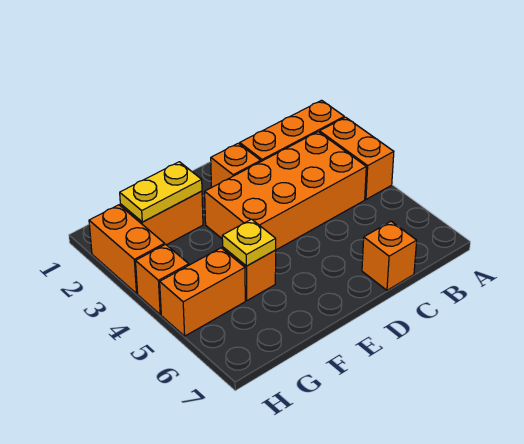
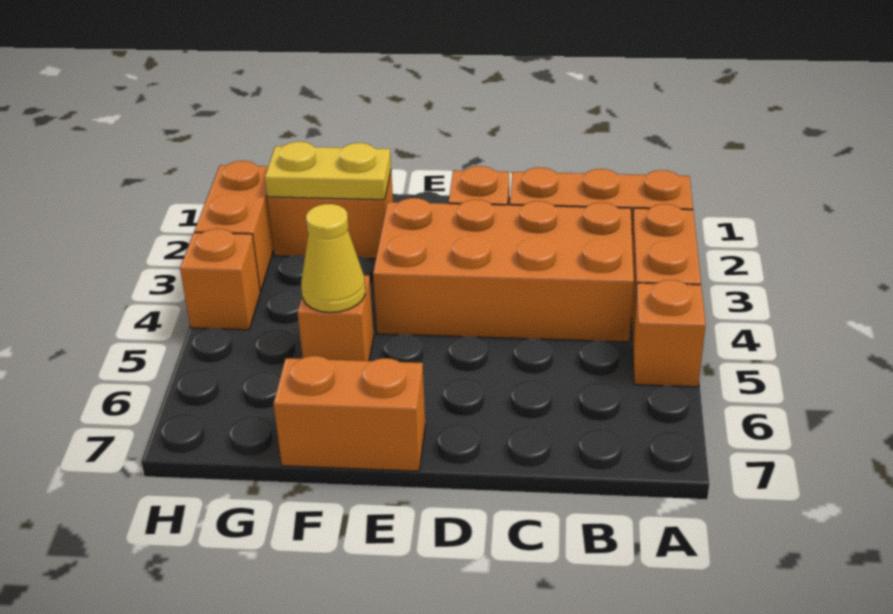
orange brick C7 level 1 -> orange brick A5 level 1
yellow plate F5 level 2 -> yellow cone F5 level 2
orange brick G5:H5 level 1 -> orange brick E7:F7 level 1

